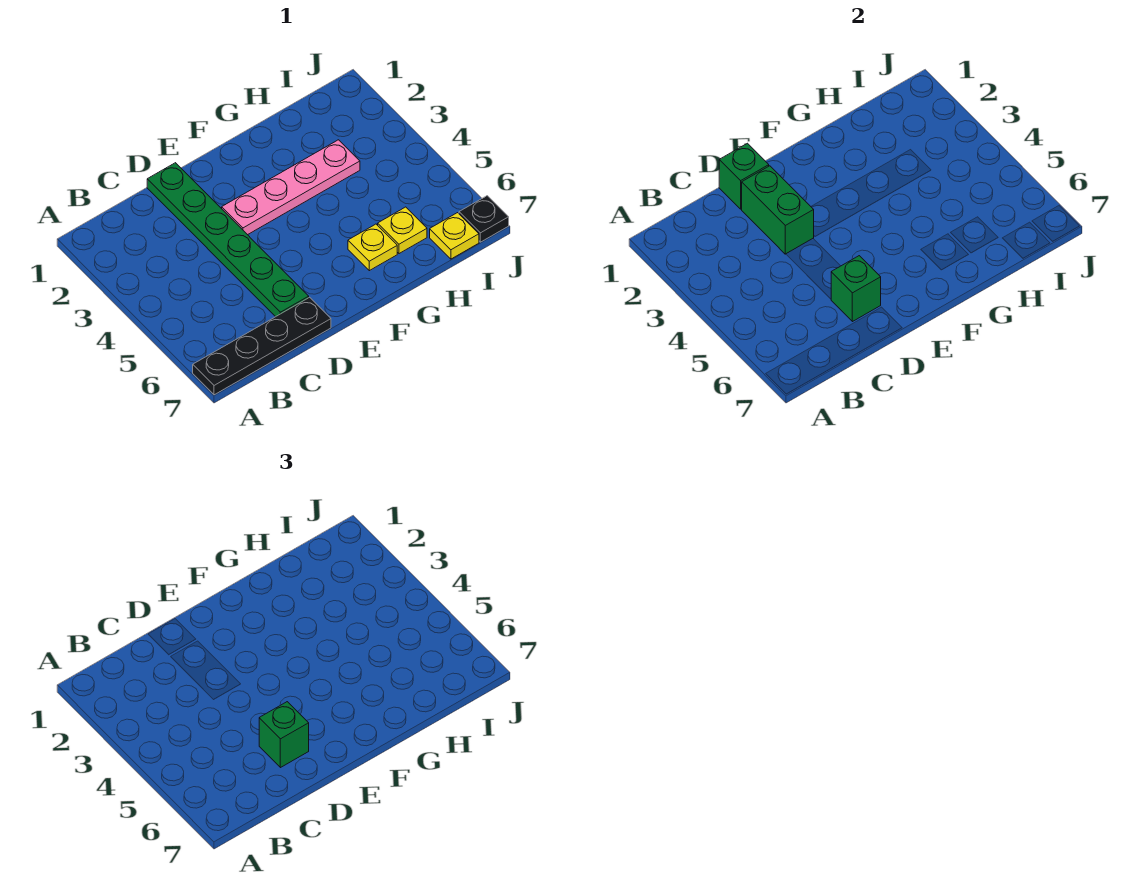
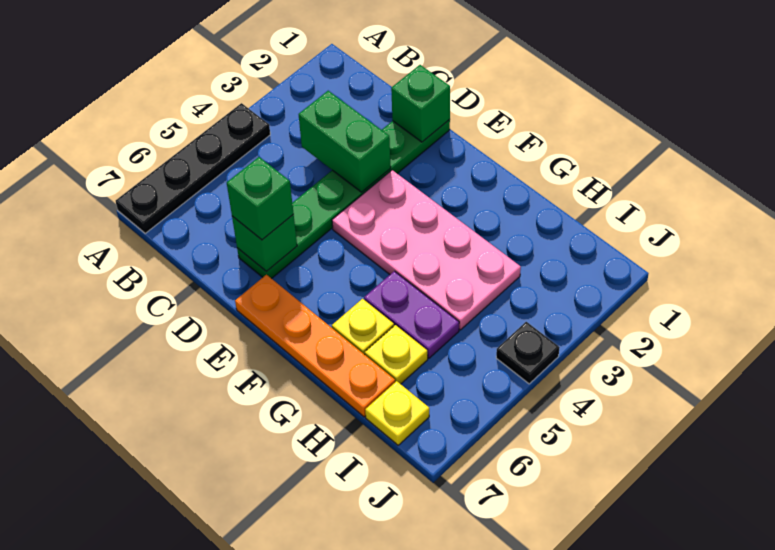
black plate A7:D7 level 1 -> black plate A4:A7 level 1
green brick D2:D3 level 2 -> green brick C3:D3 level 2
pink plate E3:H3 level 1 -> pink plate E3:H4 level 1
none -> orange plate E7:H7 level 1
none -> purple plate G5:H5 level 1
black plate J7 level 1 -> black plate J4 level 1

